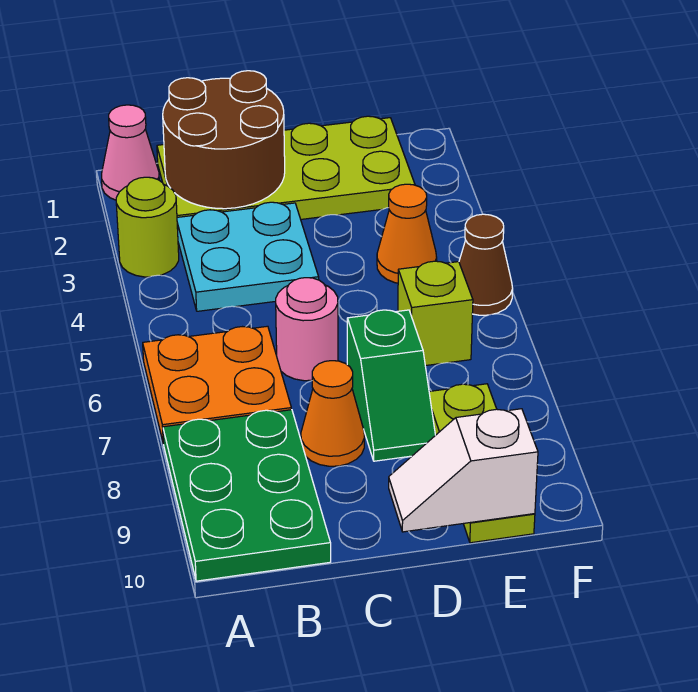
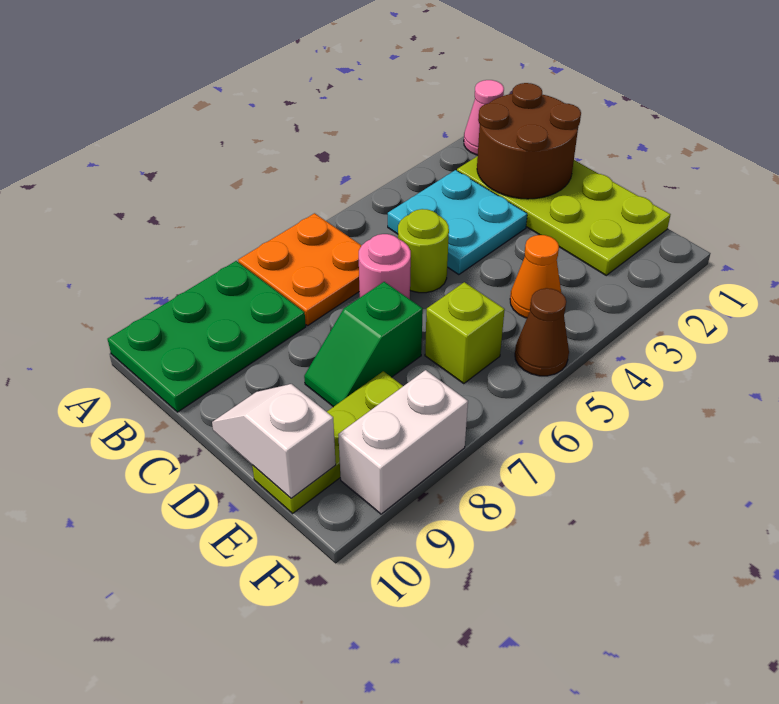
lime round brick A3 level 1 -> lime round brick C5 level 1
orange cone C8 level 1 -> none
none -> white brick F8:F9 level 1

